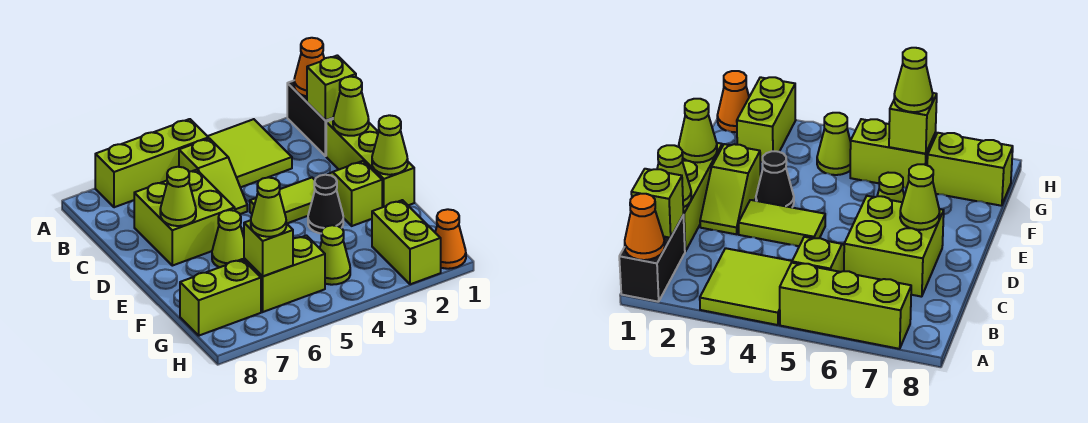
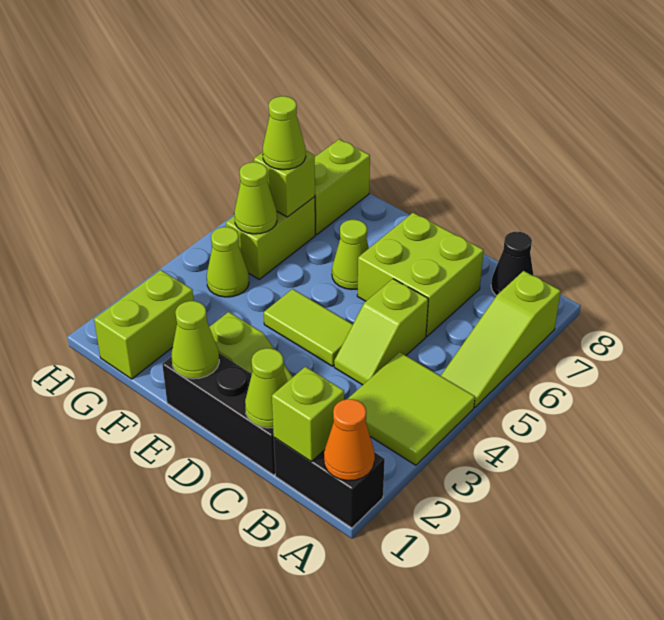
lime brick A5:A7 level 1 -> lime slope A5:A7 level 1 top 7
lime slope B5:C5 level 1 top B -> lime slope C4:C5 level 1 top 5
lime brick C1:E1 level 1 -> black brick C1:E1 level 1
lime tile D3:D4 level 1 -> lime tile D4:E4 level 1
lime cone D7 level 2 -> lime cone G5 level 2
black cone E3 level 1 -> black cone B8 level 1
lime brick G2:H2 level 1 -> lime brick G1:G2 level 1
orange cone H1 level 1 -> none

